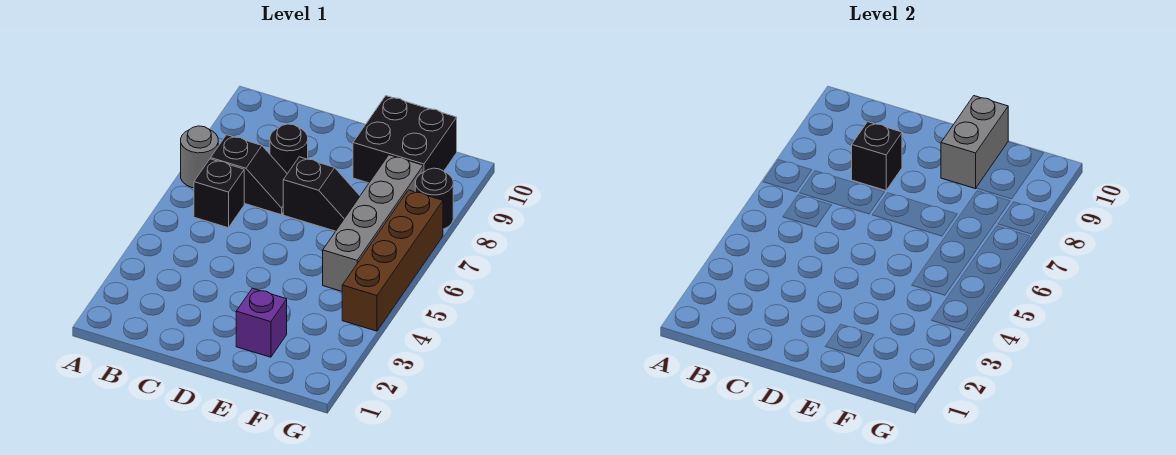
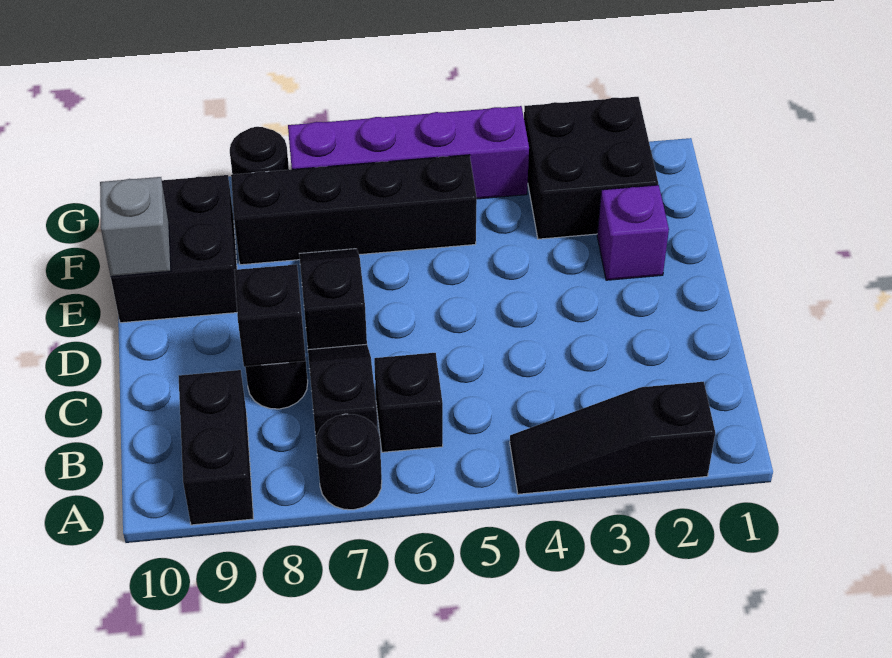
none -> black slope A2:A4 level 1 top 2
grey round brick A7 level 1 -> black round brick A7 level 1
none -> black brick A9:B9 level 1
grey brick E9:E10 level 2 -> grey brick E10 level 2
none -> black brick F2:G3 level 1
grey brick F5:F8 level 1 -> black brick F5:F8 level 1
brown brick G4:G7 level 1 -> purple brick G4:G7 level 1

